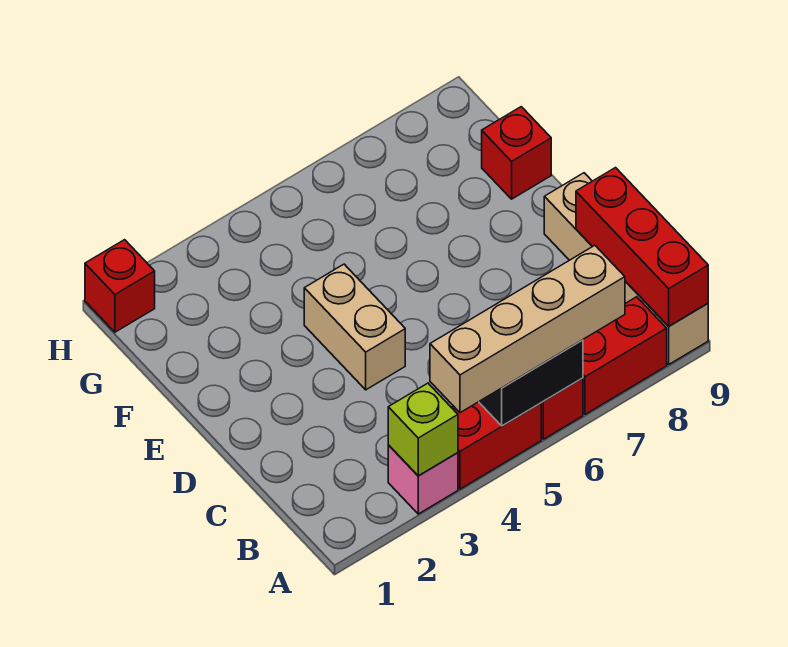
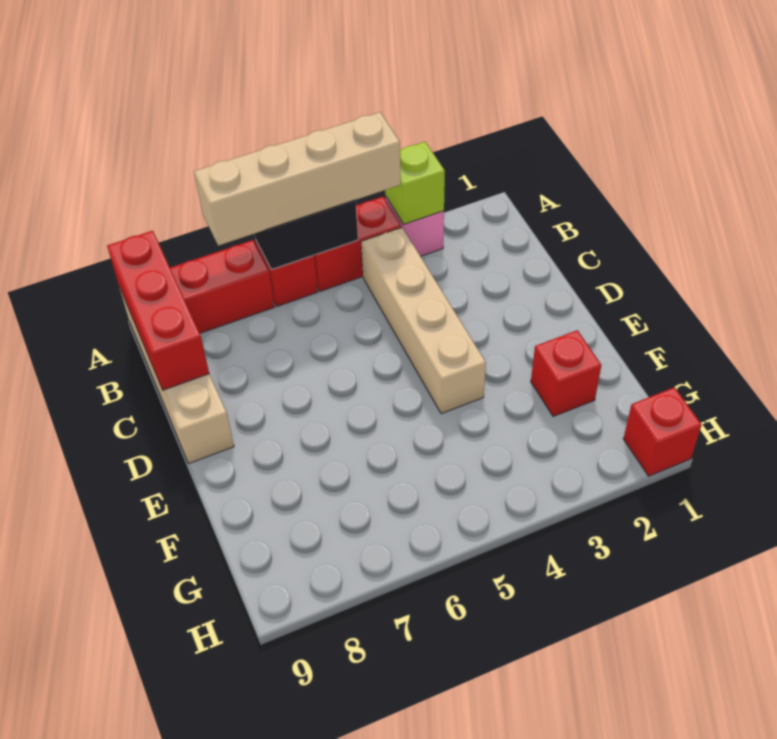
tan brick D4:E4 level 1 -> tan brick B4:E4 level 1
red brick F9 level 1 -> red brick F2 level 1

